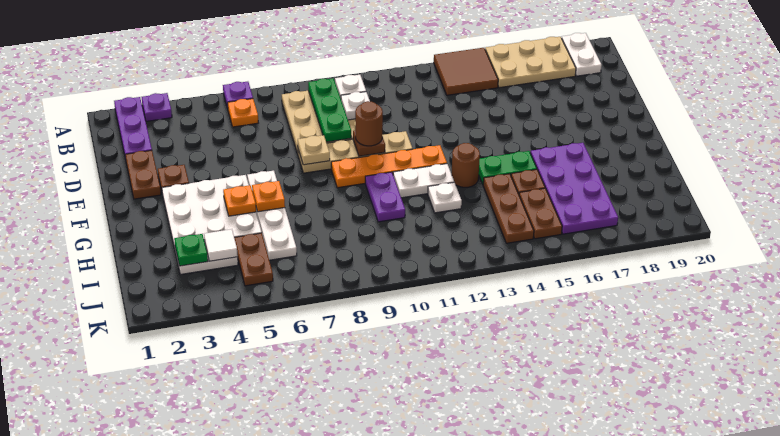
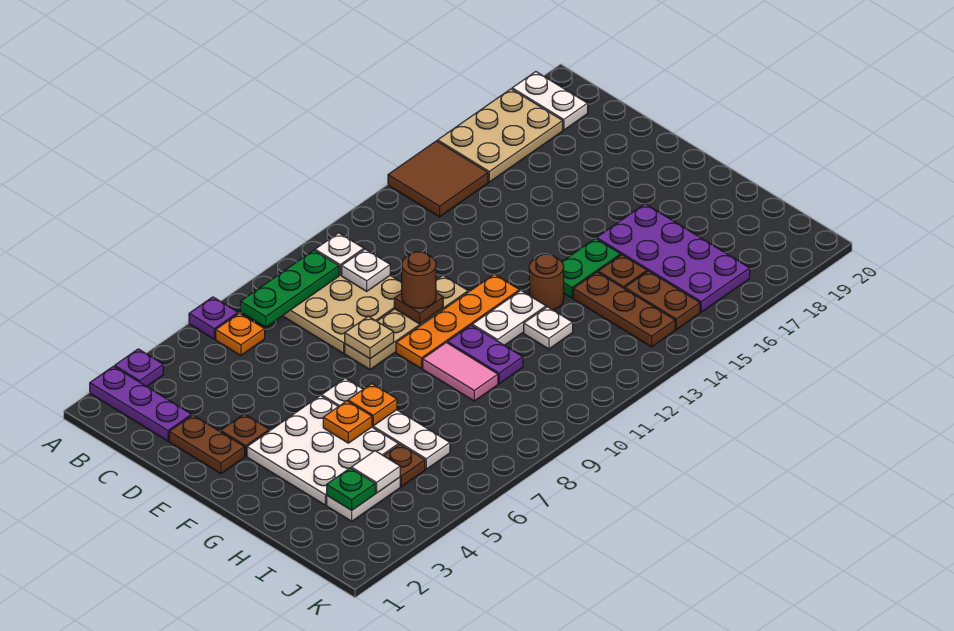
green plate B9:D9 level 2 -> green plate B7:B9 level 2
none -> pink tile G9:H9 level 1
brown plate I5:J5 level 1 -> brown plate I5 level 1

